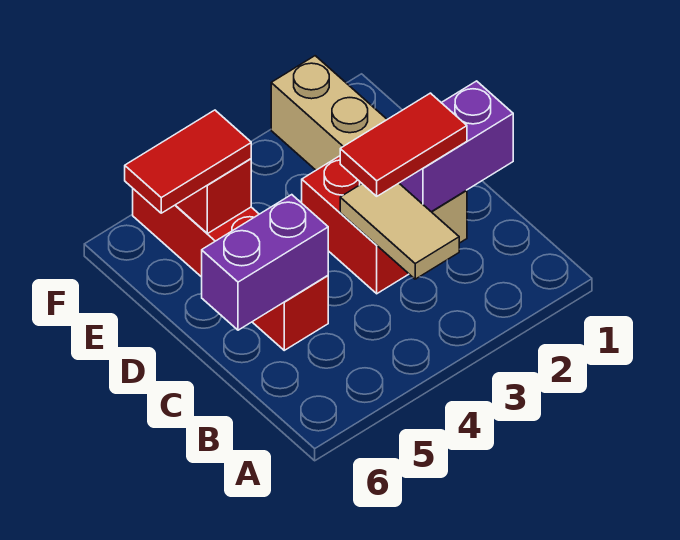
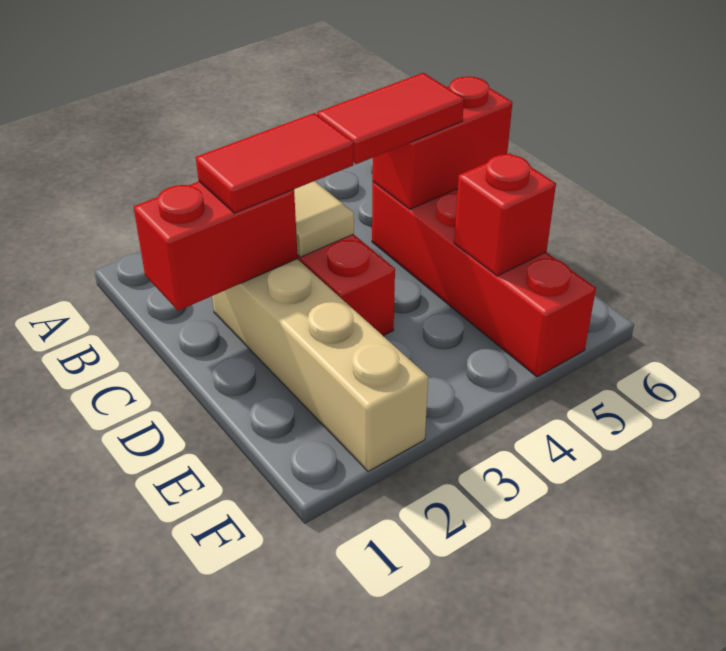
purple brick C1:C2 level 2 -> red brick C1:C2 level 2
purple brick C5:C6 level 2 -> red brick C5:C6 level 2
red tile E5:E6 level 3 -> red tile C4:C5 level 3

